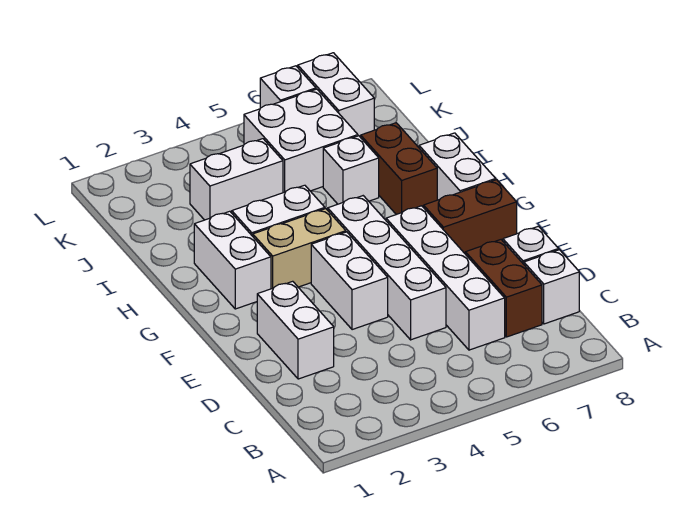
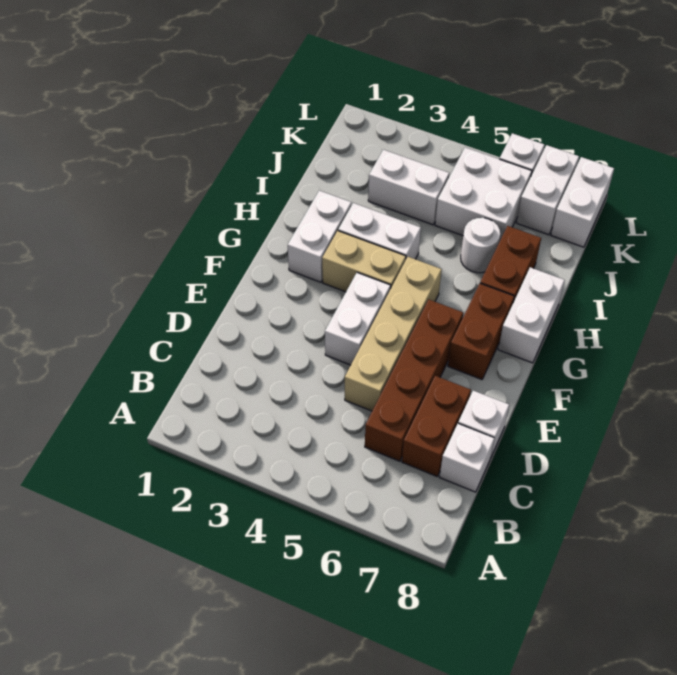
white brick C6:F6 level 1 -> brown brick C6:F6 level 1
white brick D2:E2 level 1 -> white brick K8:L8 level 1
white brick D5:G5 level 1 -> tan brick D5:G5 level 1
brown brick F7:F8 level 1 -> brown brick F7:G7 level 1
white brick I6 level 1 -> white round brick I6 level 1

